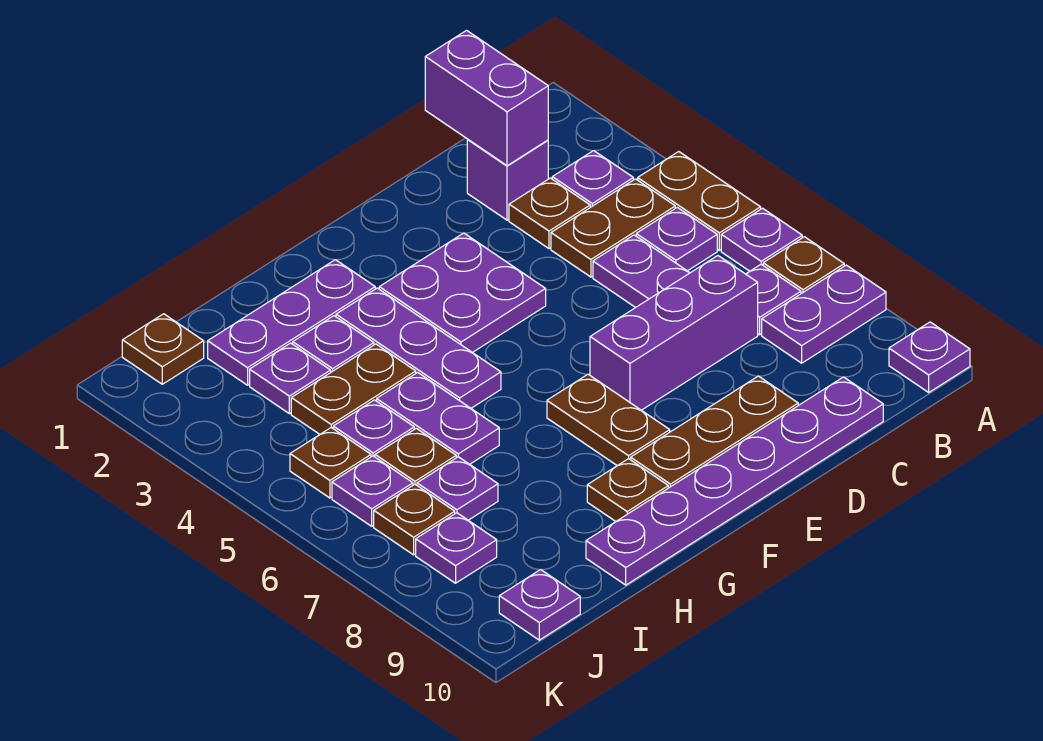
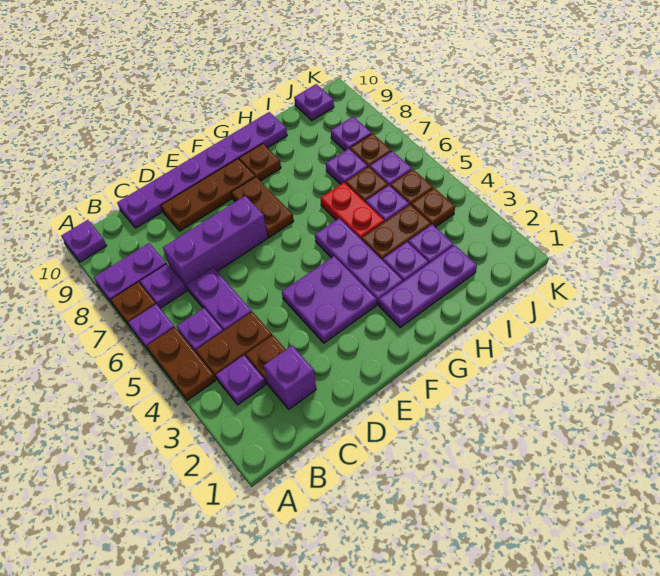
purple brick C1:C2 level 2 -> none
purple plate H5:H6 level 1 -> red plate H5:H6 level 1
brown plate J1 level 1 -> brown plate J4 level 1

